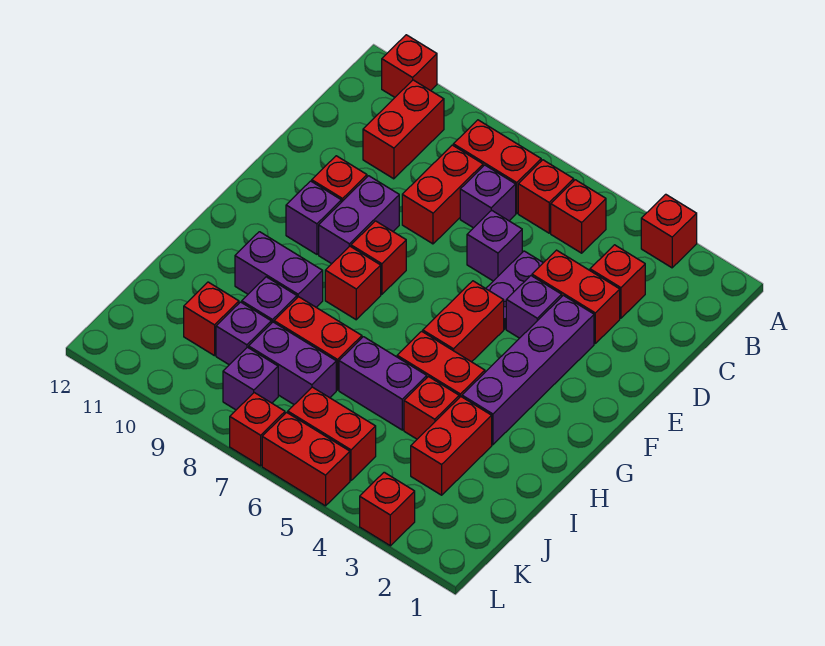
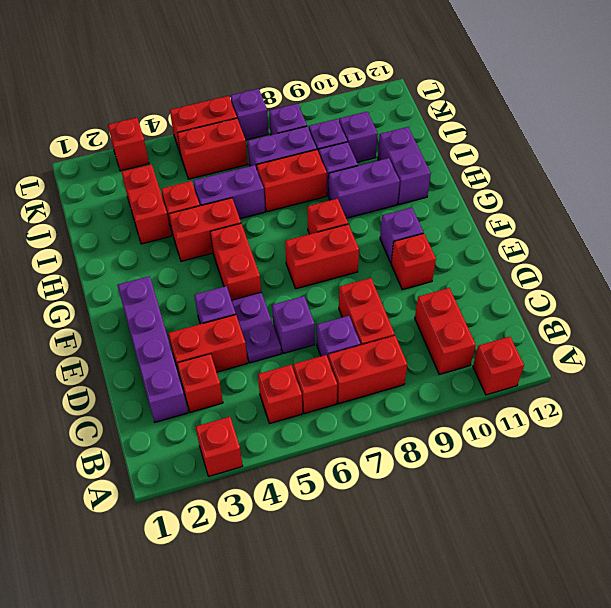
purple brick E3:H3 level 1 -> purple brick C2:F2 level 1
purple brick E9:F9 level 1 -> purple brick H11:I11 level 1
red brick F8 level 1 -> red brick F7:F8 level 1
red brick J10 level 1 -> purple brick J10 level 1
red brick L7 level 1 -> purple brick L7 level 1

